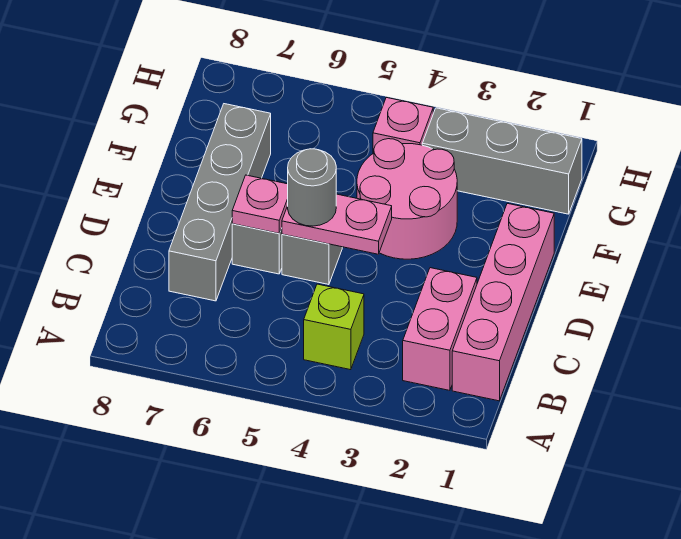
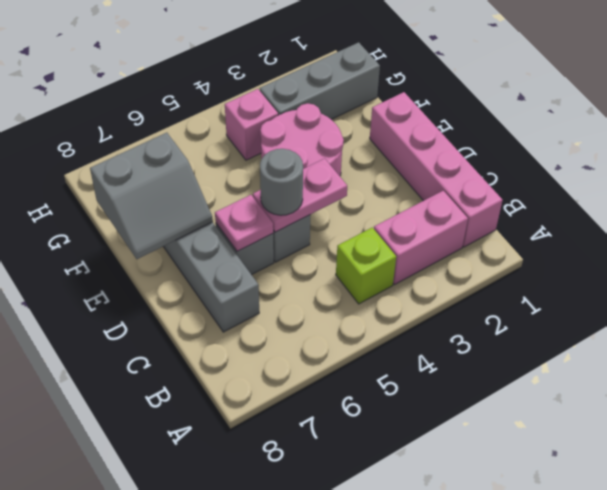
pink brick B2:C2 level 1 -> pink brick B2:B3 level 1
none -> grey slope E7:F8 level 2 top F

